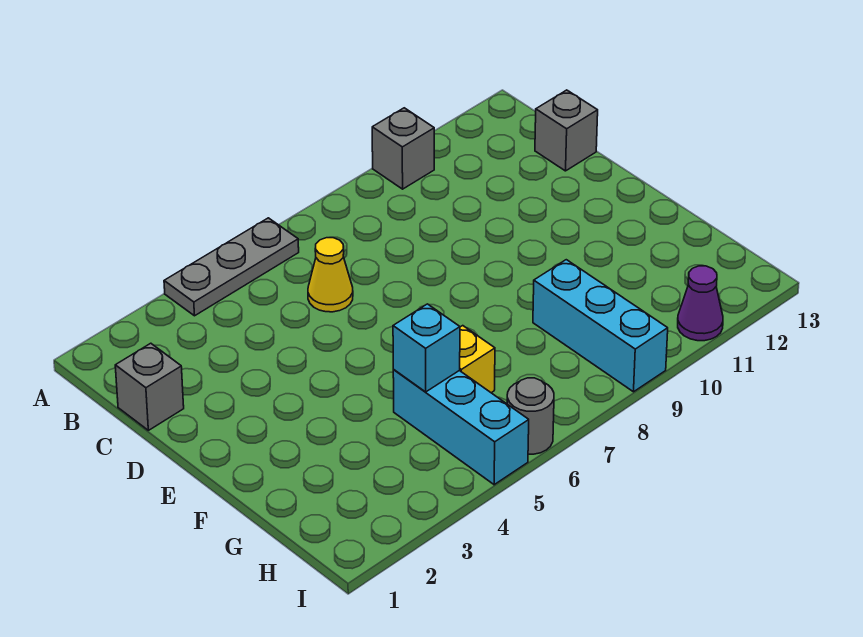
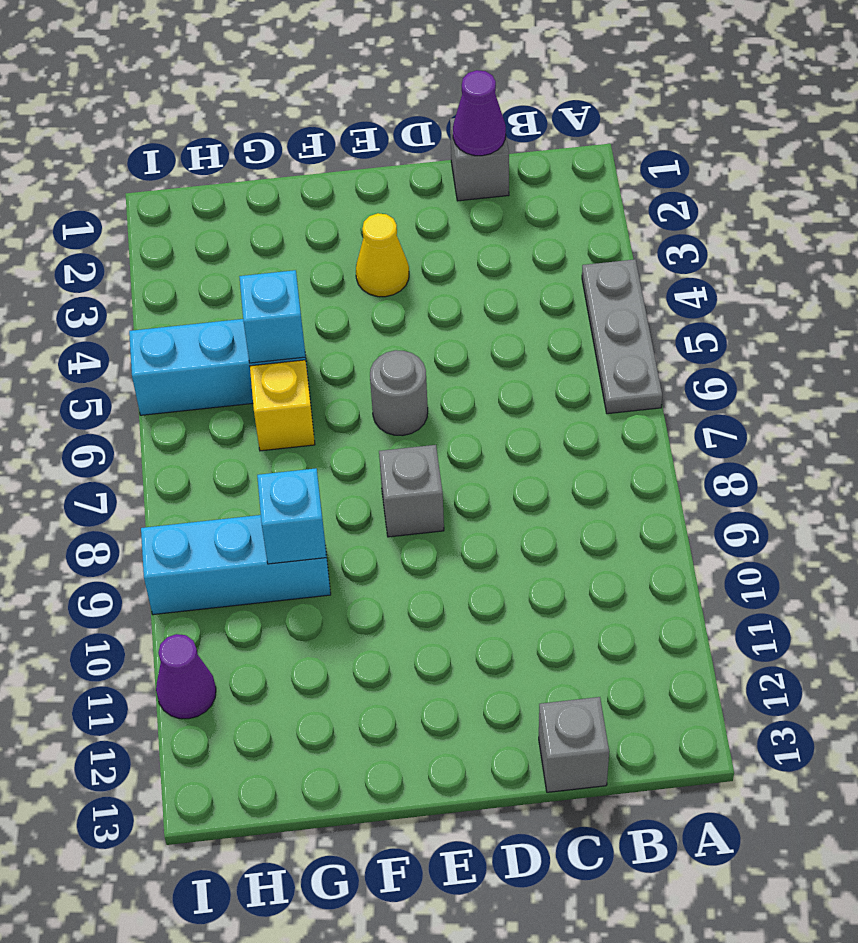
grey brick A10 level 1 -> grey brick E8 level 1
none -> purple cone C1 level 2
yellow cone C6 level 1 -> yellow cone E3 level 1
none -> cyan brick G9 level 2
grey round brick I6 level 1 -> grey round brick E6 level 1

